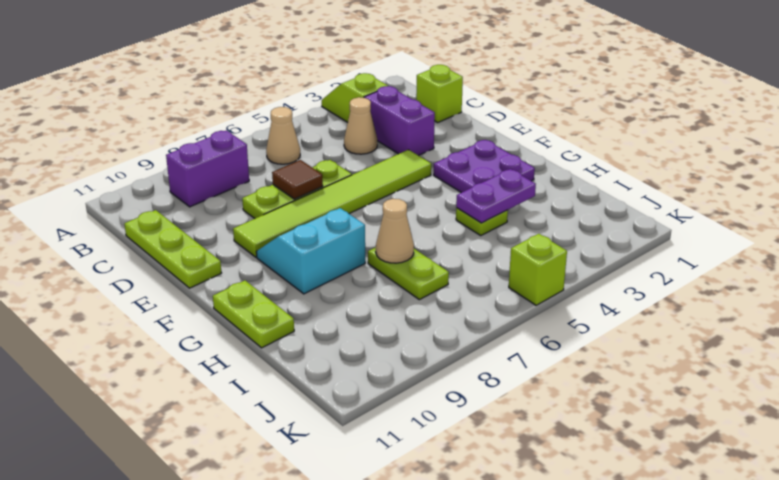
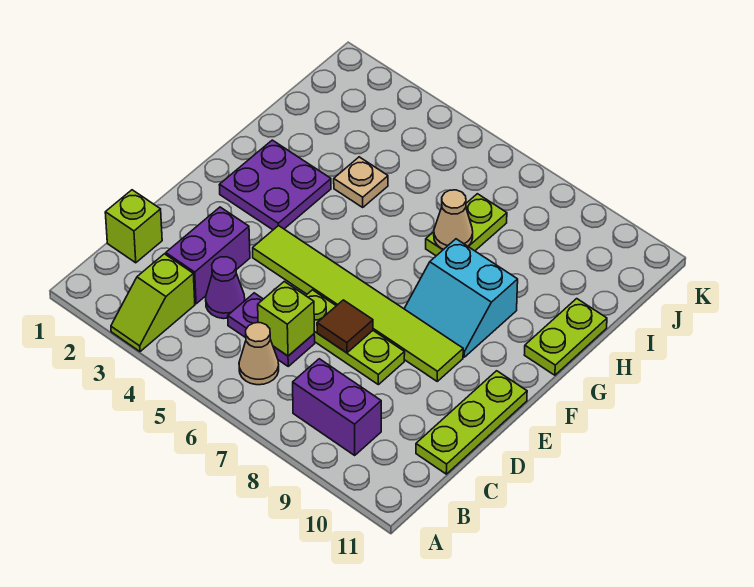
tan cone C4 level 1 -> purple cone C4 level 1
purple plate H3:H4 level 2 -> purple plate C5:C6 level 1
lime plate H4 level 1 -> tan plate H4 level 1
lime brick K5 level 1 -> lime brick C6 level 2

